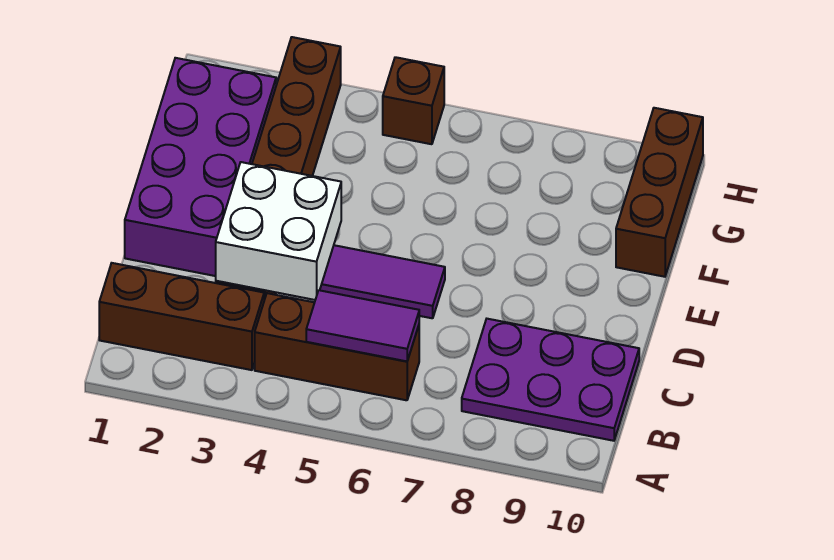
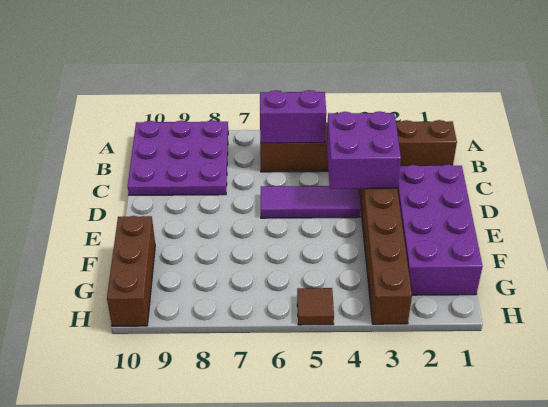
purple tile B5:B6 level 2 -> purple brick B5:B6 level 2
purple plate B8:C10 level 1 -> purple plate A8:C10 level 1
white brick C3:D4 level 2 -> purple brick C3:D4 level 2
brown brick H5 level 1 -> brown tile H5 level 1

